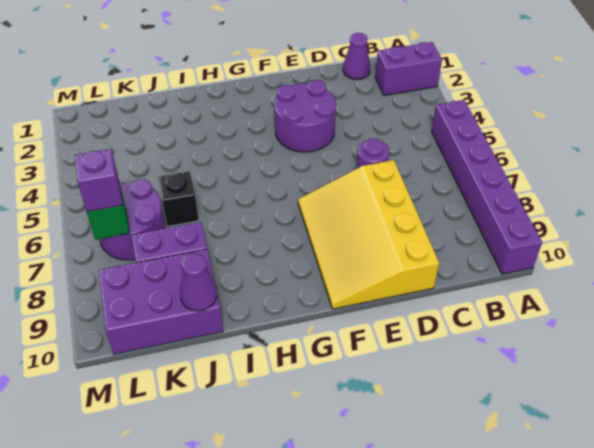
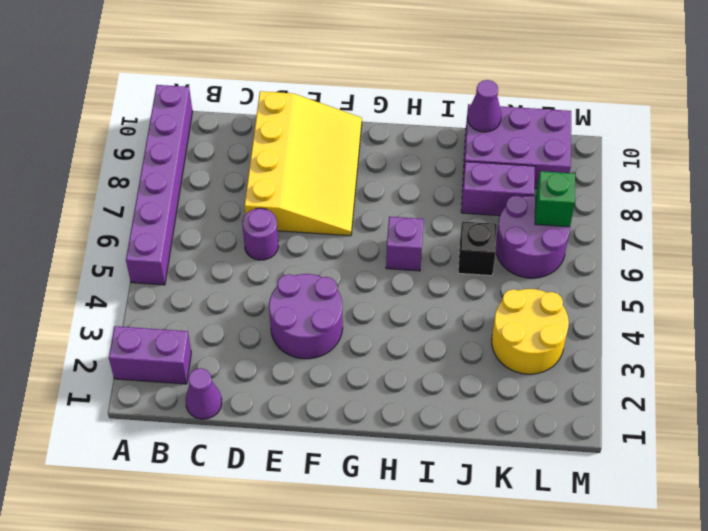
none -> yellow round brick K3:L4 level 1
purple brick L7 level 3 -> purple brick H6 level 1

